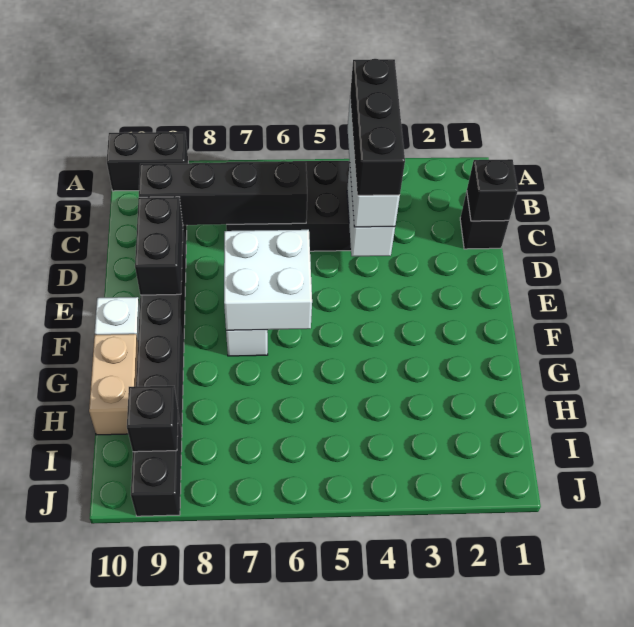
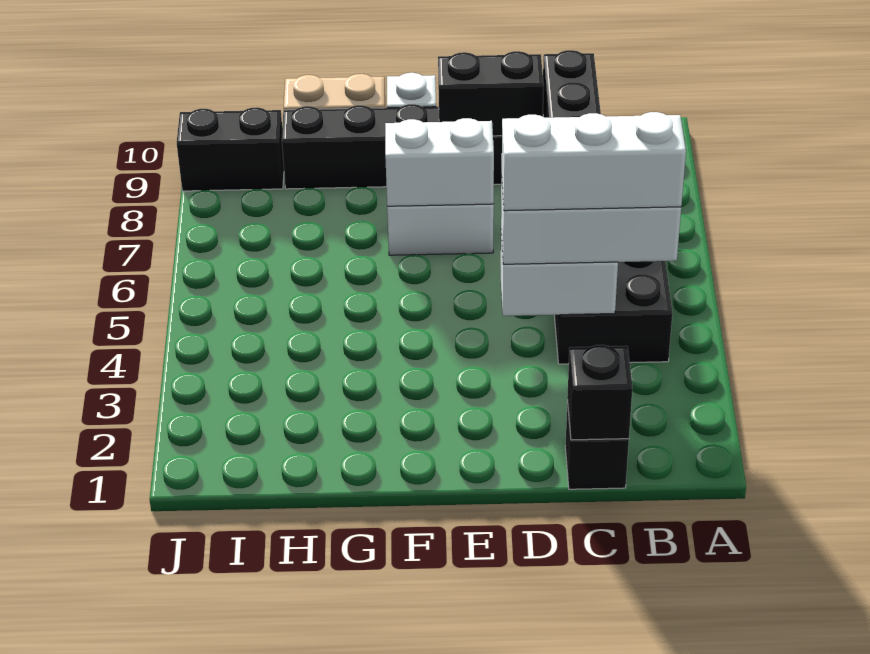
black brick A9:A10 level 1 -> none
black brick B4:D4 level 4 -> white brick B4:D4 level 4
white brick E6:F7 level 2 -> white brick E7:F7 level 2
black brick I9 level 2 -> none

